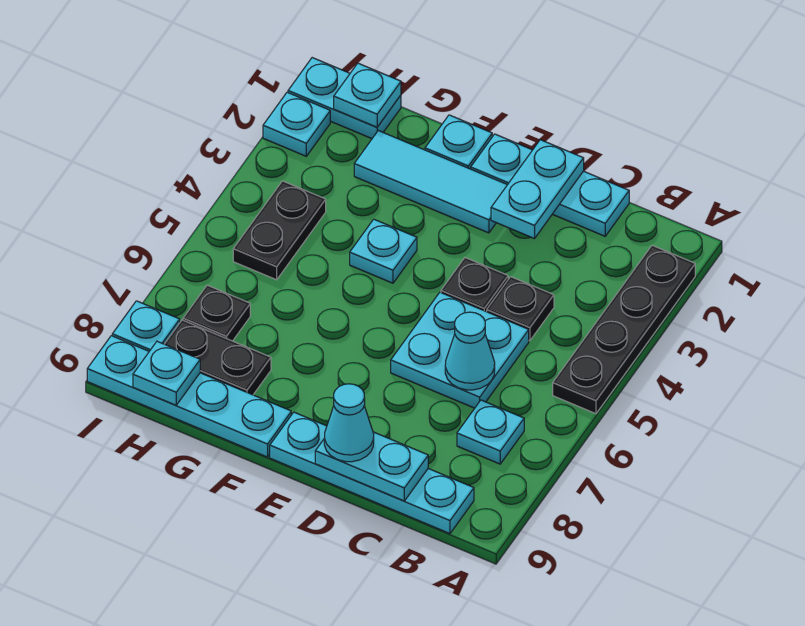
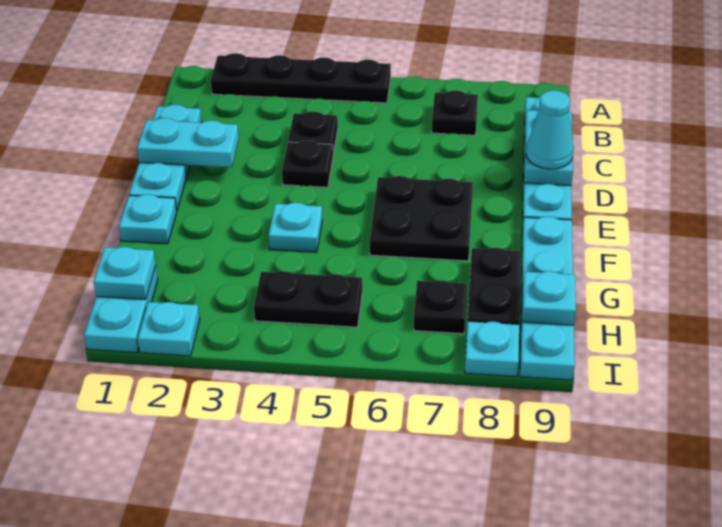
cyan plate B7 level 1 -> black plate B7 level 1
cyan plate C5:D6 level 1 -> none
cyan cone C6 level 2 -> none
cyan tile E2:G2 level 1 -> none
none -> black plate E6:F7 level 1

